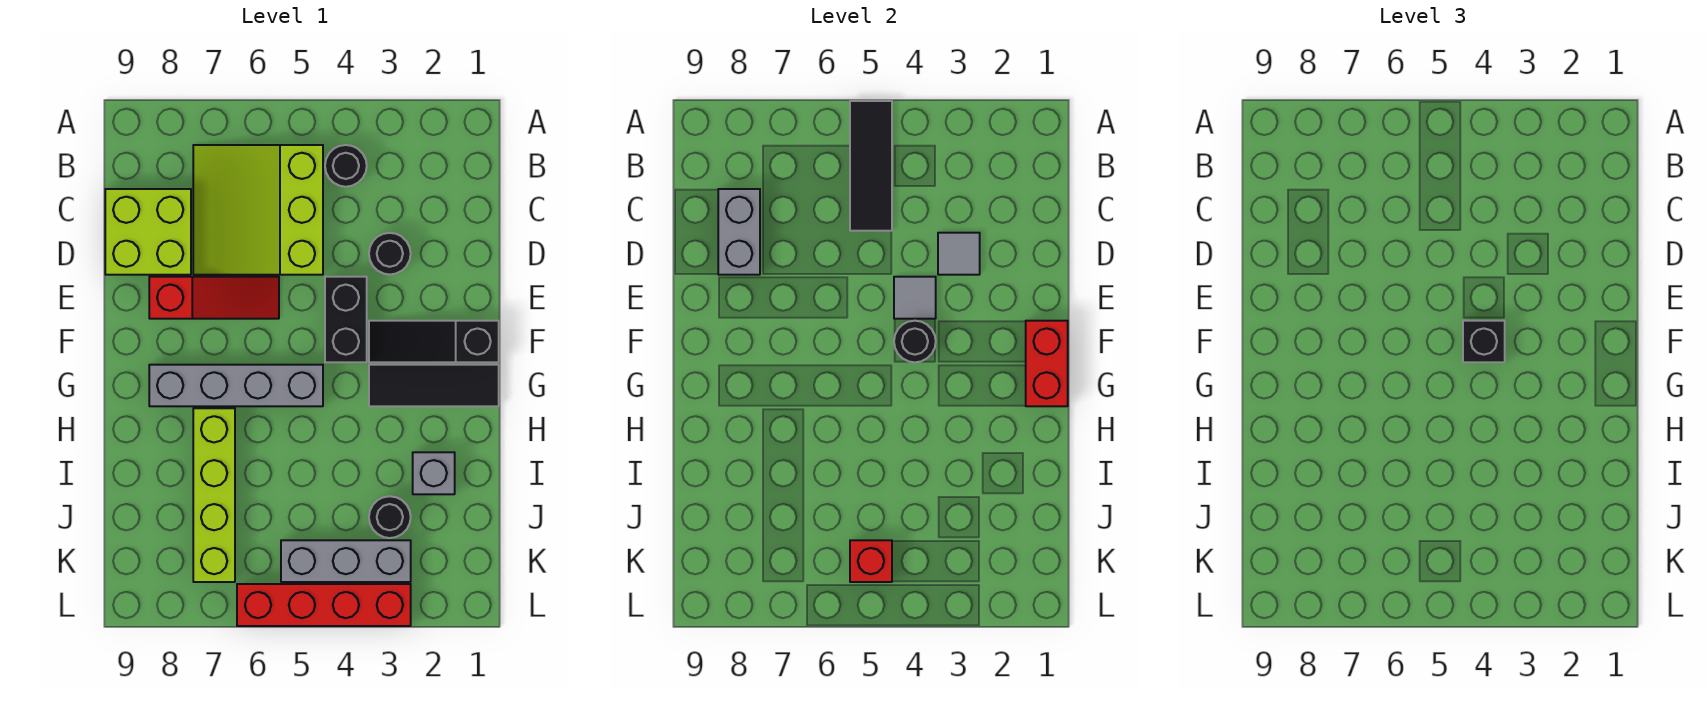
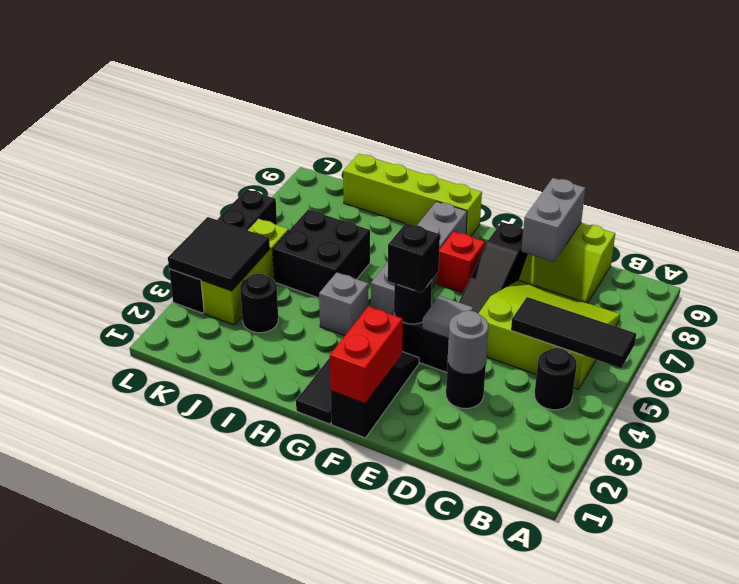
lime brick C8:D9 level 1 -> lime slope C8:D9 level 1 top 9
grey brick C8:D8 level 2 -> grey brick D8:D9 level 2
grey tile D3 level 2 -> grey round brick D3 level 2
red slope E6:E8 level 1 top 8 -> black slope E6:E8 level 1 top 8
red brick F1:G1 level 2 -> red brick F1:F2 level 2
lime brick H7:K7 level 1 -> lime brick G9:J9 level 1
grey brick I2 level 1 -> grey brick H4 level 1
none -> black brick I5:J6 level 1
grey brick K3:K5 level 1 -> lime brick K3:K5 level 1
none -> black tile K3:L4 level 2
red brick K5 level 2 -> red brick F7 level 1
red brick L3:L6 level 1 -> black brick L3:L6 level 1

